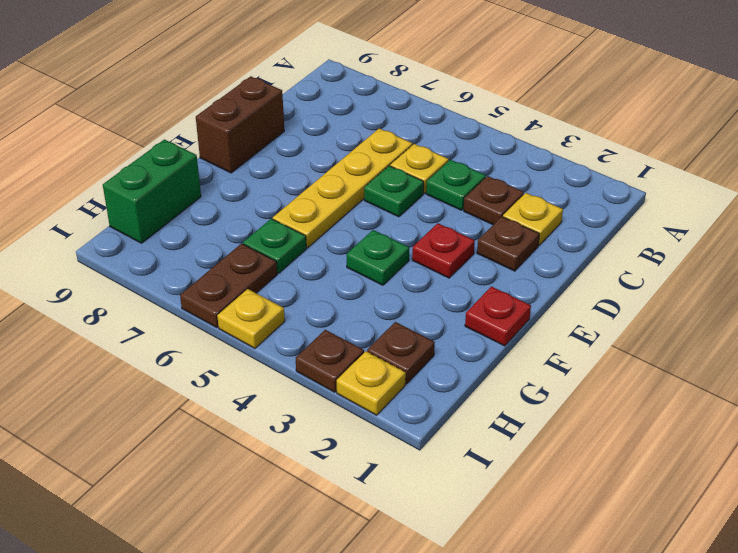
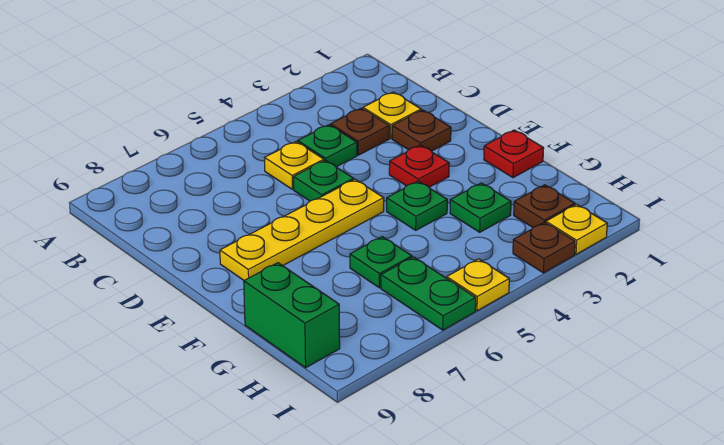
yellow plate C6:F6 level 1 -> yellow plate E5:E8 level 1
brown brick D9:E9 level 1 -> none
none -> green plate G3 level 1
brown plate H6:I6 level 1 -> green plate H6:I6 level 1

